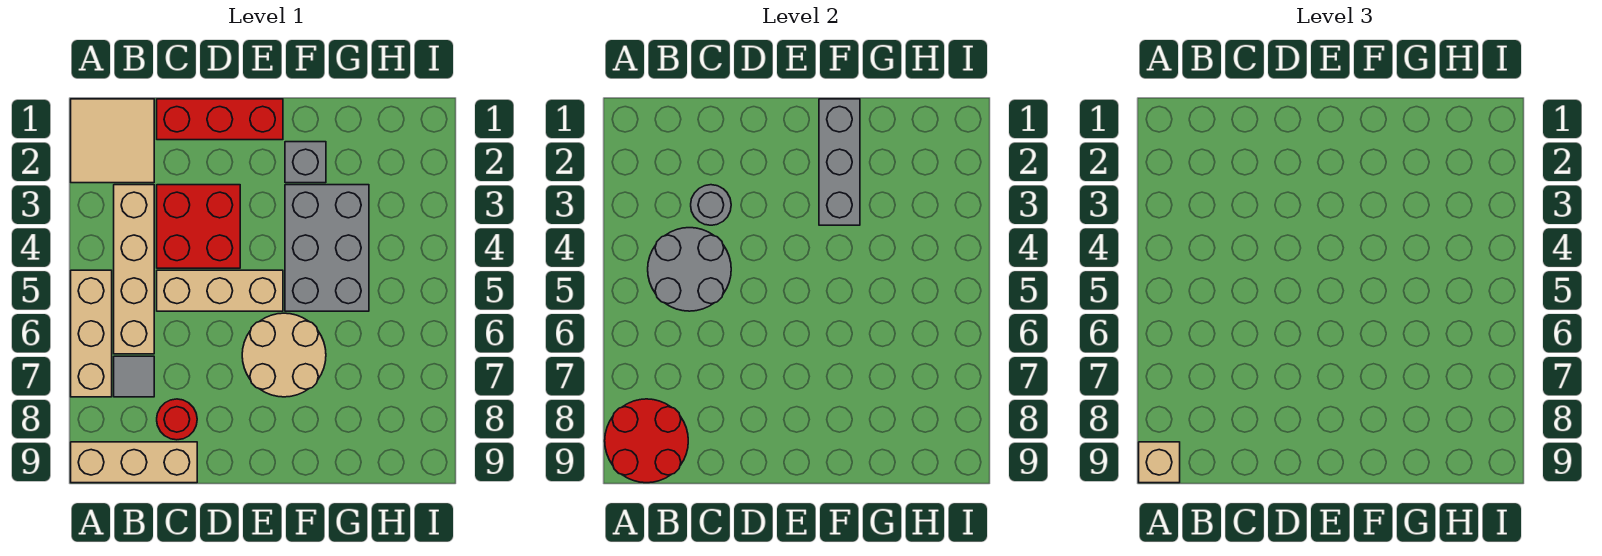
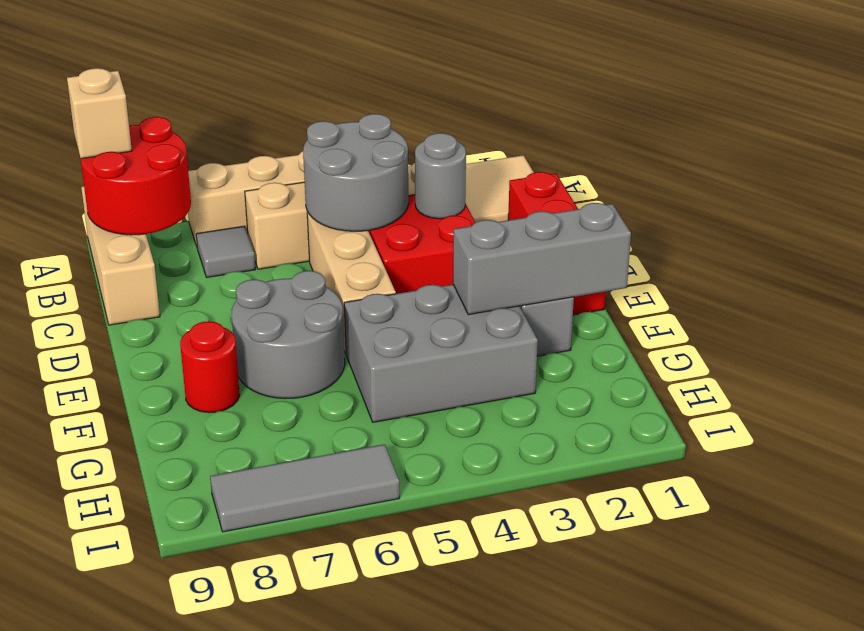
red round brick C8 level 1 -> red round brick F8 level 1
tan round brick E6:F7 level 1 -> grey round brick E6:F7 level 1
none -> grey tile I6:I8 level 1

